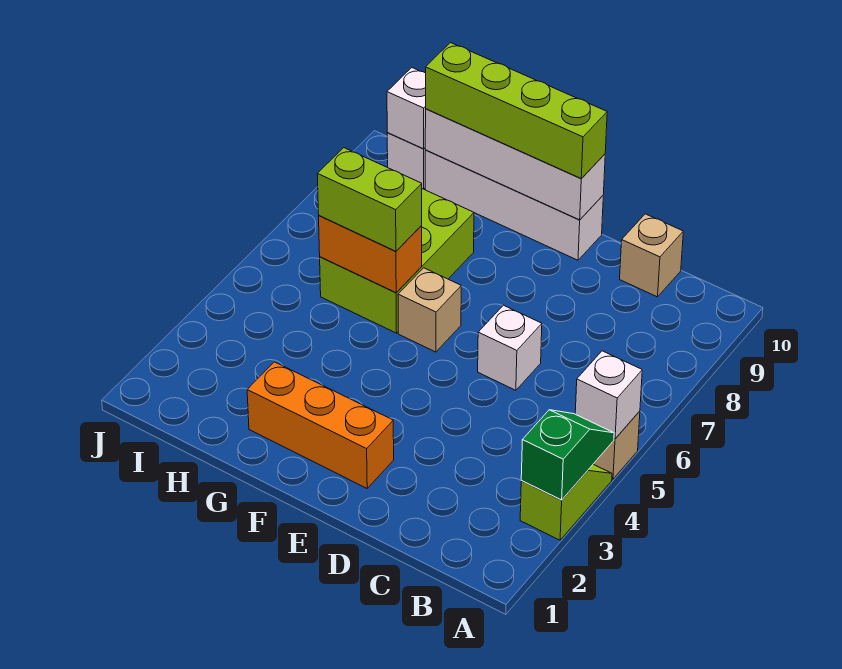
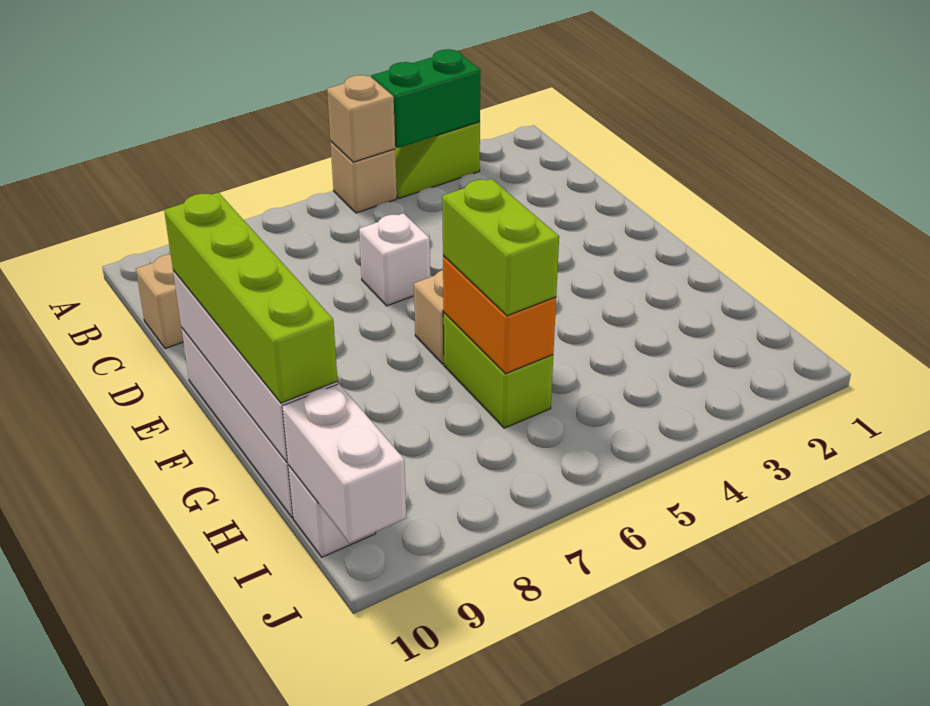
green slope A3:A4 level 2 top 3 -> green brick A3:A4 level 2
white brick A5 level 2 -> tan brick A5 level 2
orange brick E2:G2 level 1 -> none
lime brick G6:H8 level 1 -> lime brick G6:H6 level 1
white brick I10 level 2 -> white brick I10:J10 level 2

